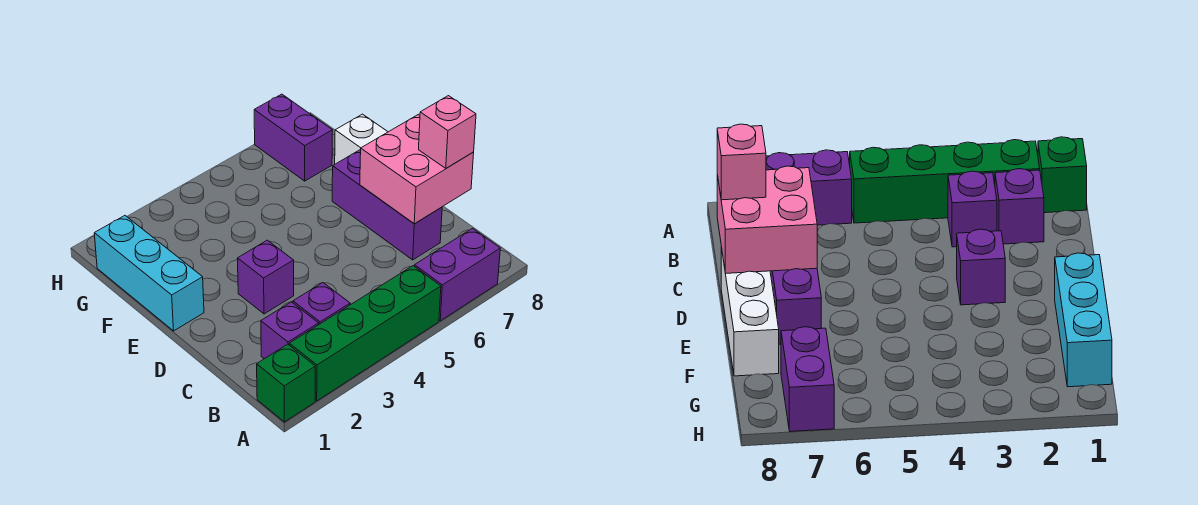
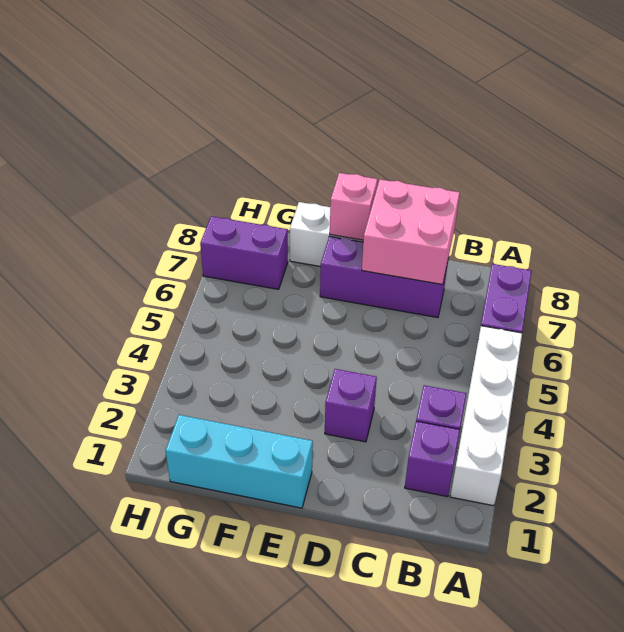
green brick A1 level 1 -> none
green brick A2:A5 level 1 -> white brick A2:A5 level 1
pink brick C8 level 3 -> pink brick E8 level 2

